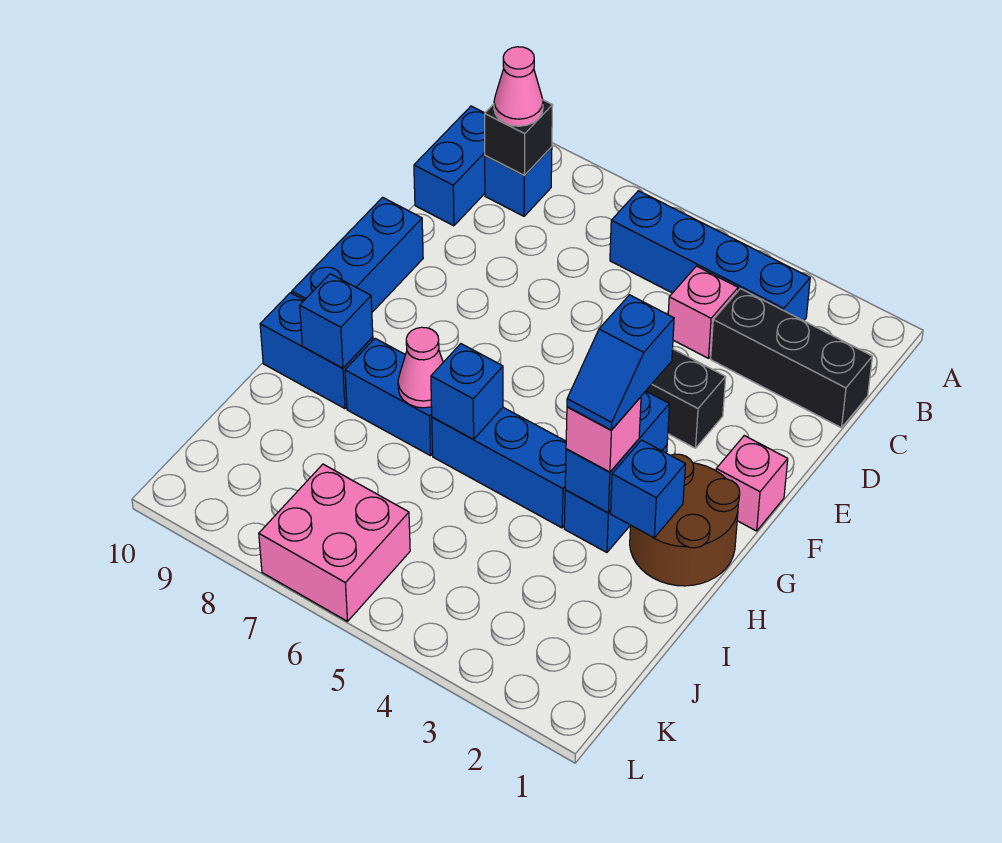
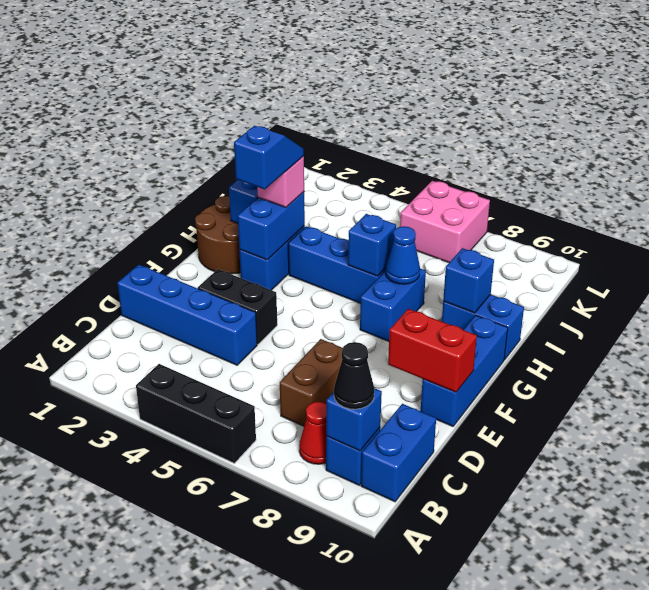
blue brick B3:B6 level 1 -> blue brick D1:D4 level 1
none -> red cone B8 level 1
black brick B9 level 2 -> blue brick B9 level 2
pink cone B9 level 3 -> black cone B9 level 3
black brick C1:C3 level 1 -> black brick A4:A6 level 1
pink brick C4 level 1 -> none
none -> brown brick C7:D7 level 1
none -> red brick E9:E10 level 2
pink brick F1 level 1 -> none
blue brick H7:H8 level 1 -> blue brick G7:H7 level 1
pink cone H7 level 2 -> blue cone H7 level 2

